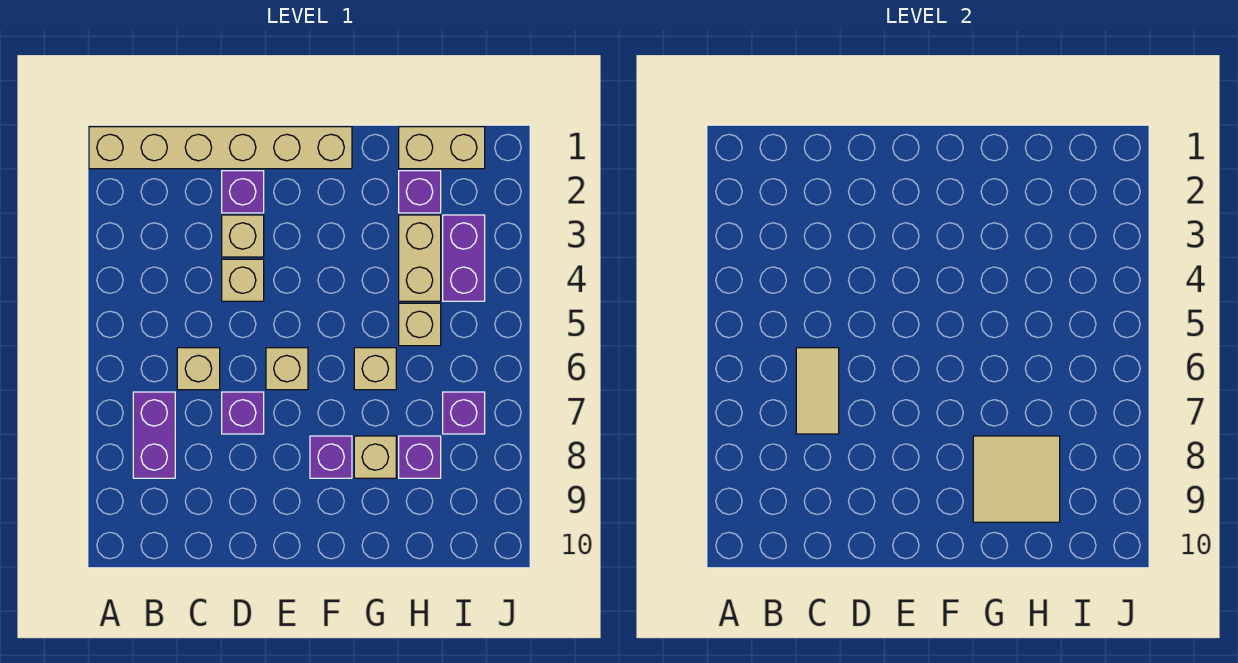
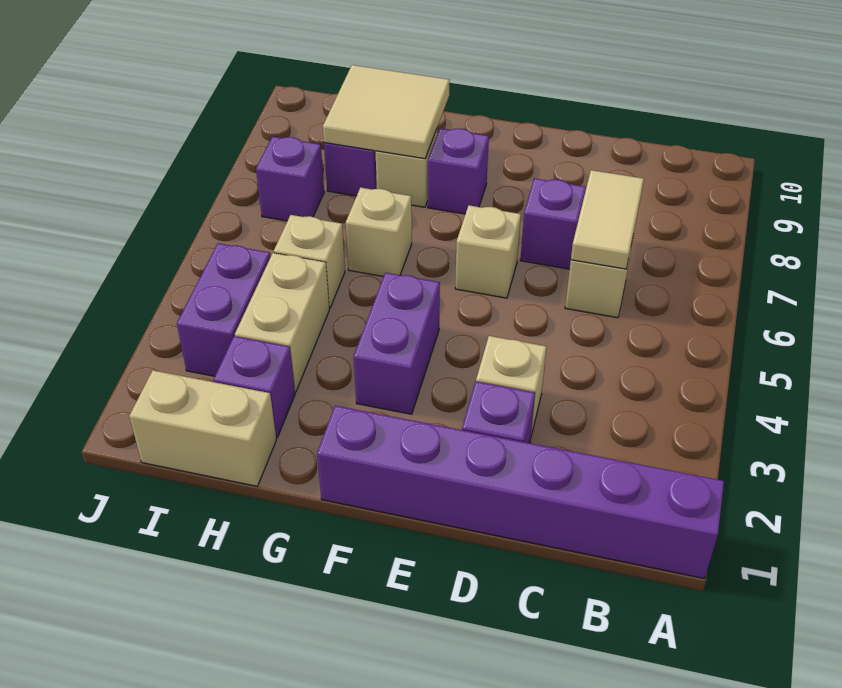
tan brick A1:F1 level 1 -> purple brick A1:F1 level 1
purple brick B7:B8 level 1 -> purple brick F3:F4 level 1
tan brick D4 level 1 -> none

